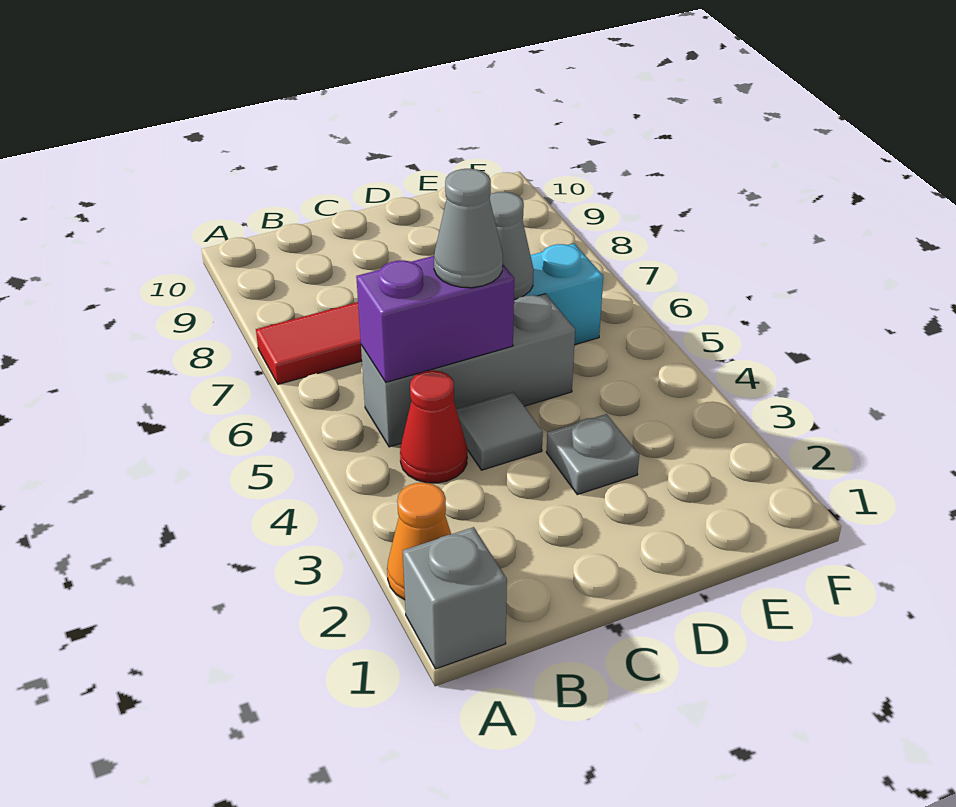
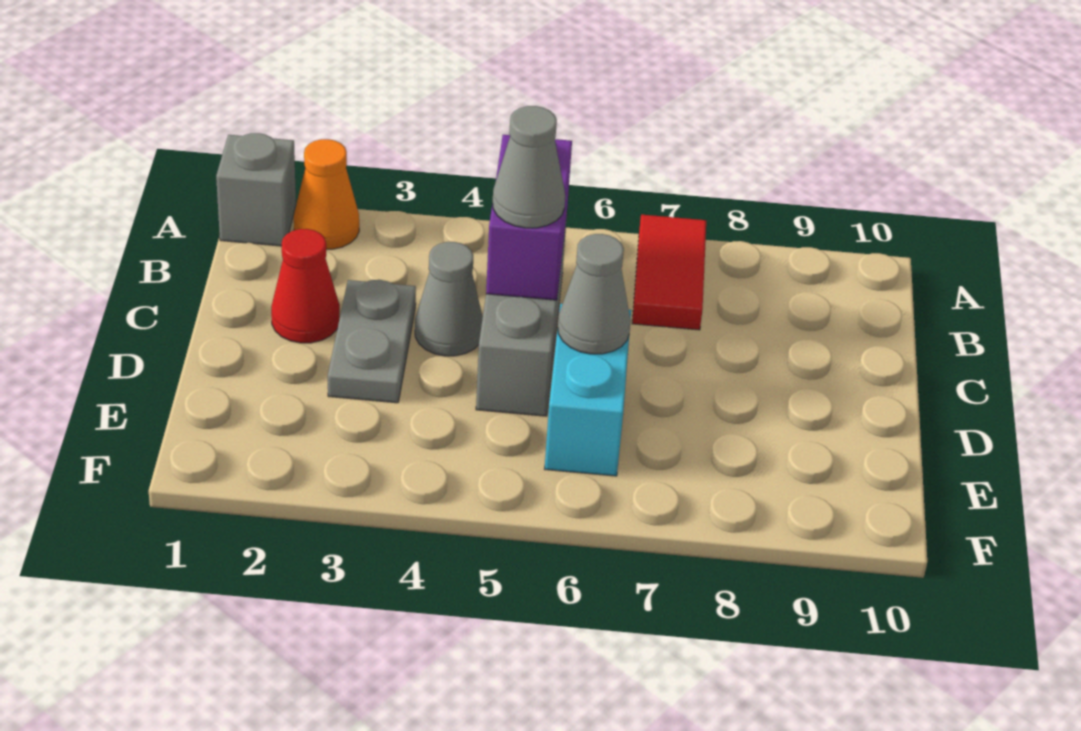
red cone B4 level 1 -> red cone C2 level 1
grey tile C4 level 1 -> grey cone C4 level 1
grey plate D3 level 1 -> grey plate C3:D3 level 1

